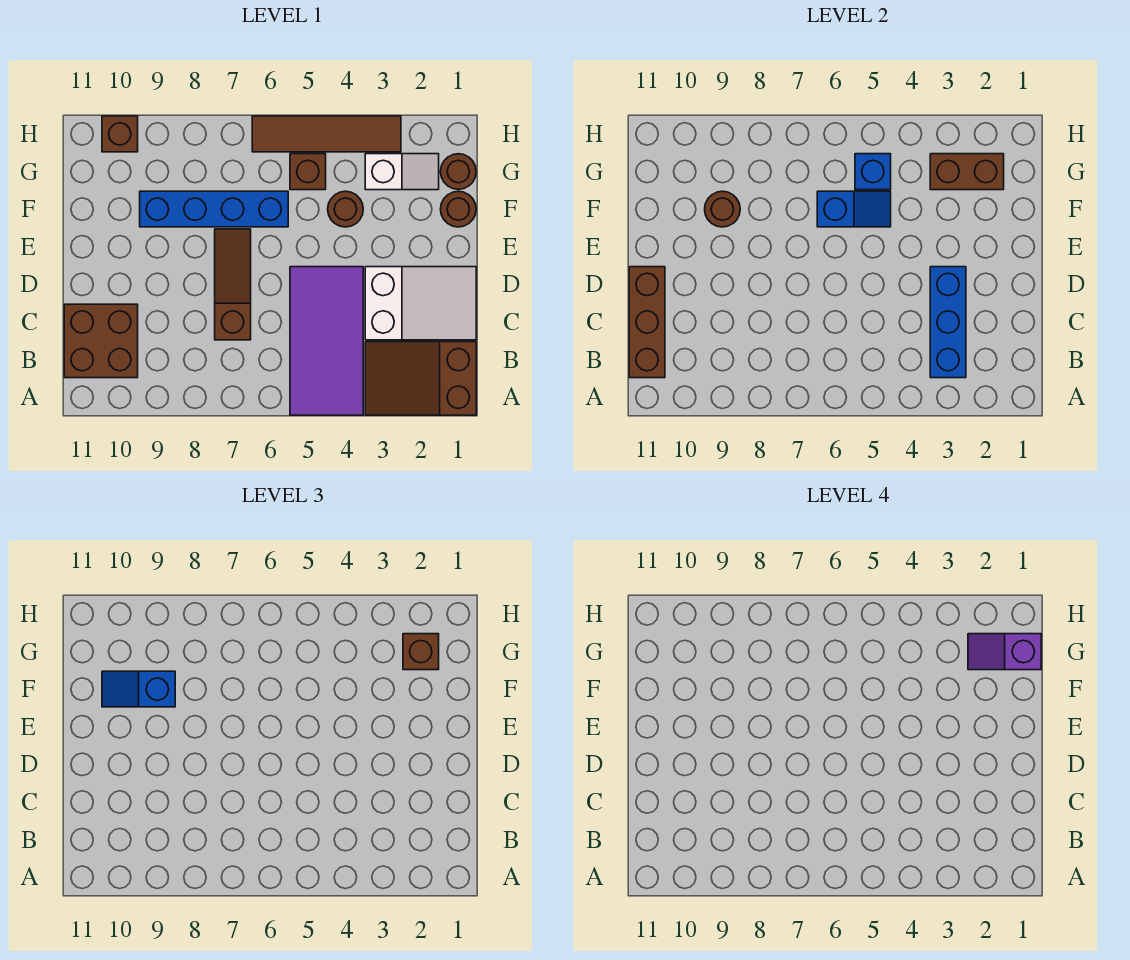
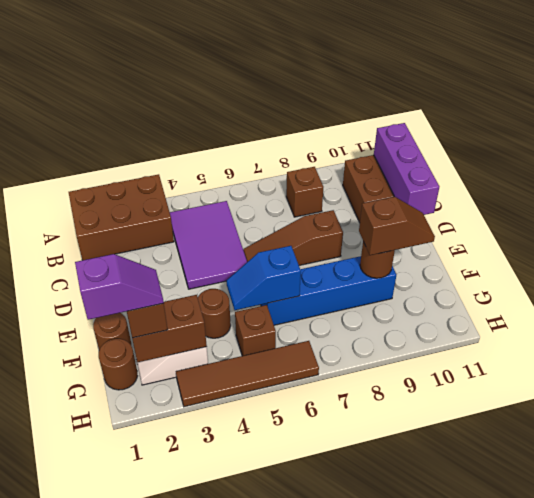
brown slope A1:B3 level 1 top 1 -> brown brick A1:B3 level 1
purple tile A4:D5 level 1 -> purple tile B4:D5 level 1
blue brick B3:D3 level 2 -> none
brown brick B11:D11 level 2 -> purple brick B11:D11 level 2
white slope C1:D3 level 1 top 3 -> none
brown slope C7:E7 level 1 top C -> brown slope D6:D8 level 1 top 8
blue slope F9:F10 level 3 top 9 -> brown slope F9:F10 level 3 top 9
blue brick G5 level 2 -> none
brown brick H10 level 1 -> brown brick B8 level 1

